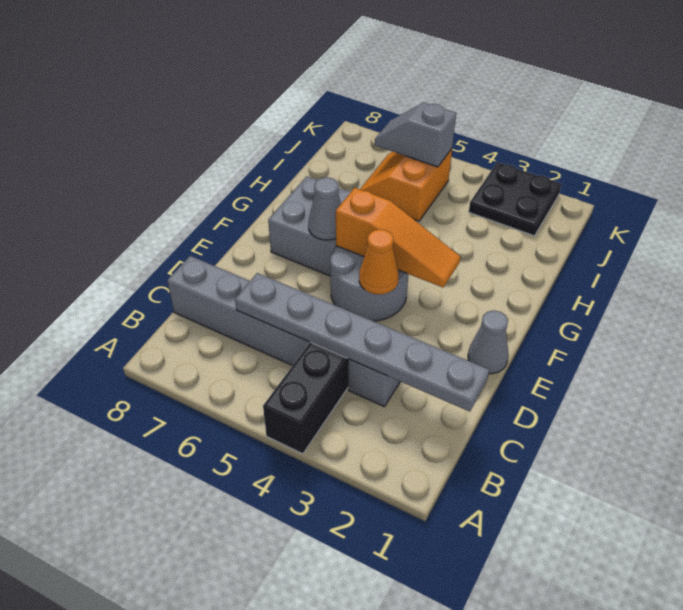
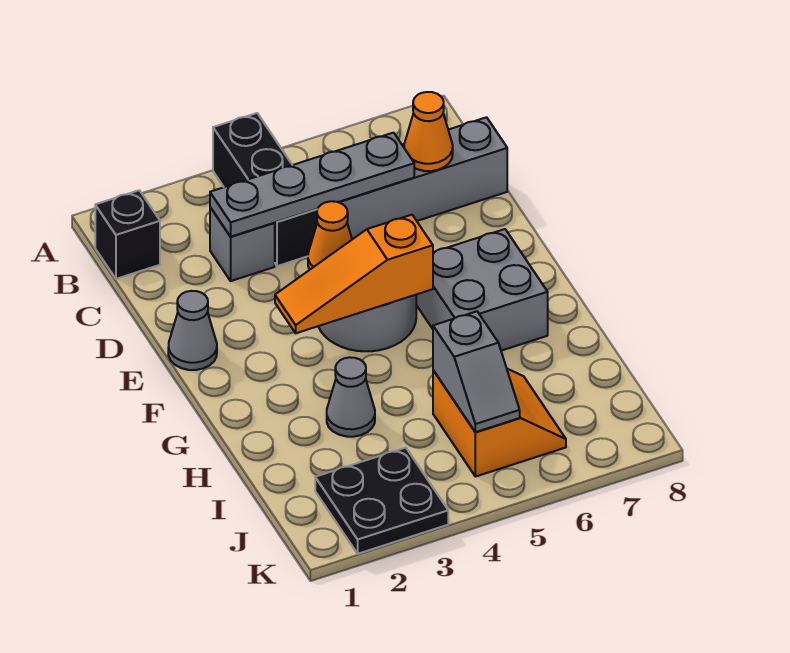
none -> black brick B1 level 1
grey plate C1:C6 level 2 -> grey plate C3:C6 level 2
none -> orange cone C7 level 2
grey cone F6 level 2 -> grey cone H3 level 1
grey slope J5:J6 level 2 top 5 -> grey slope I5:J5 level 2 top I

